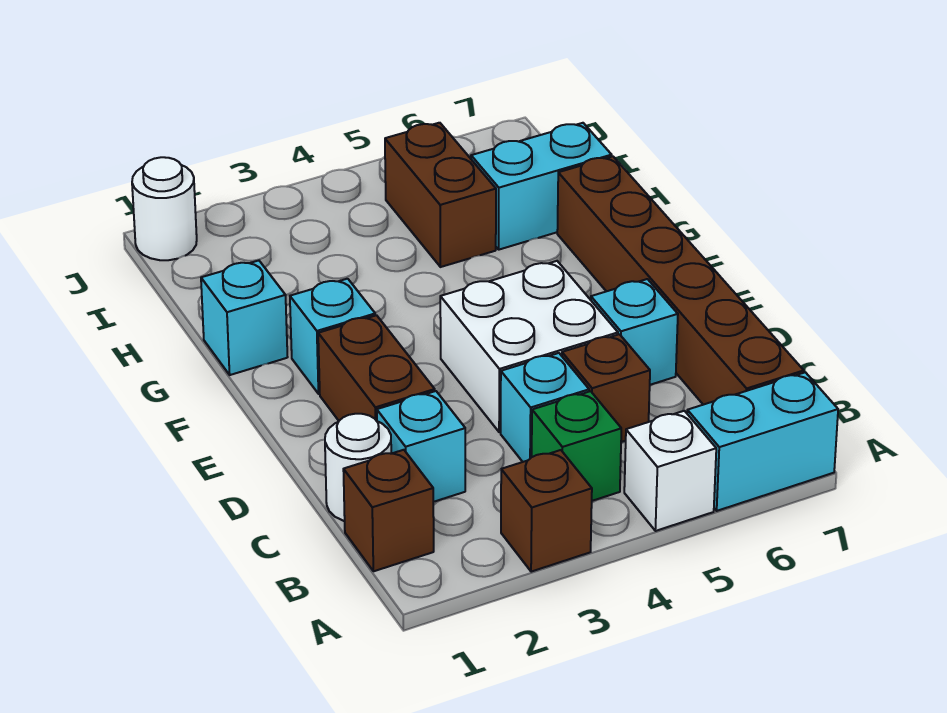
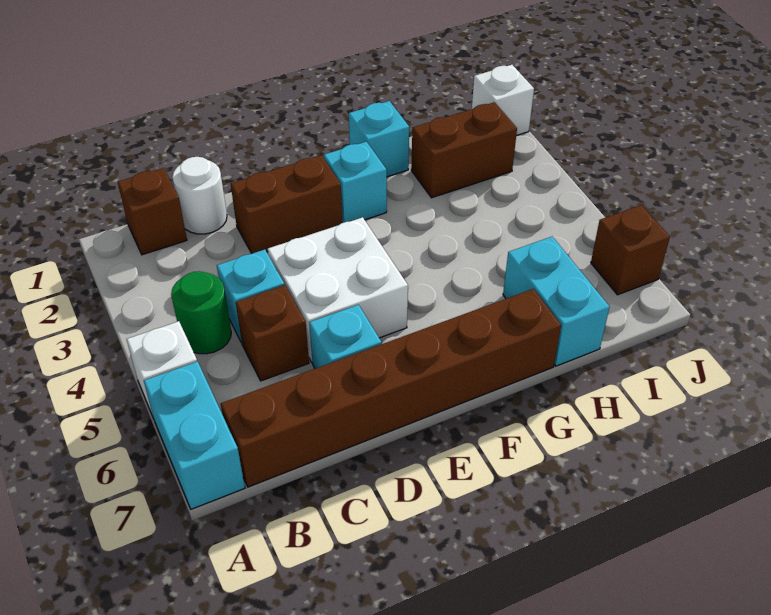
brown brick A3 level 1 -> brown brick J6 level 1
green brick B4 level 1 -> green round brick B4 level 1
cyan brick C2 level 1 -> none
brown brick H5:I5 level 1 -> brown brick H2:I2 level 1
white round brick J1 level 1 -> white brick J1 level 1

